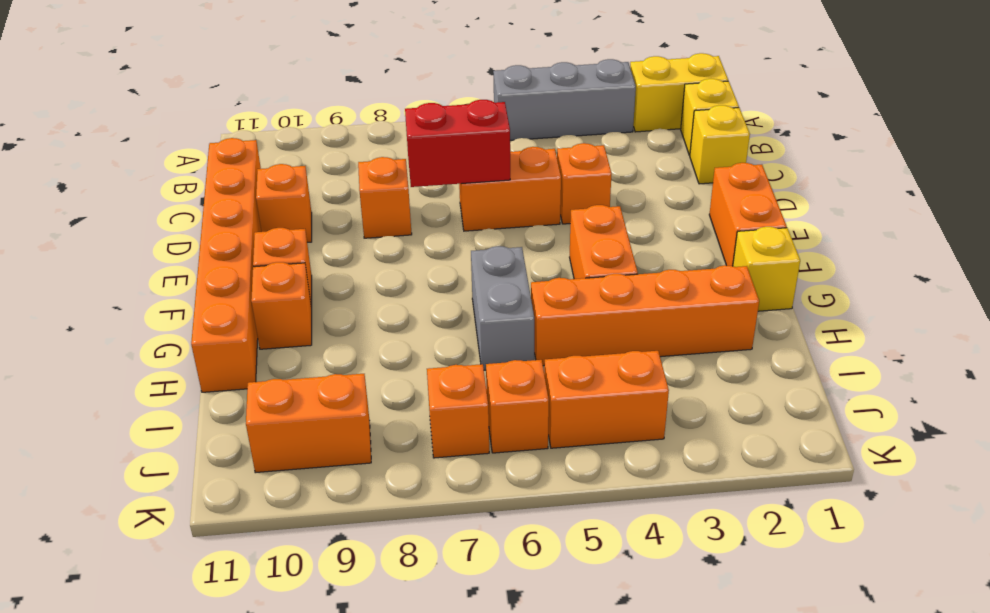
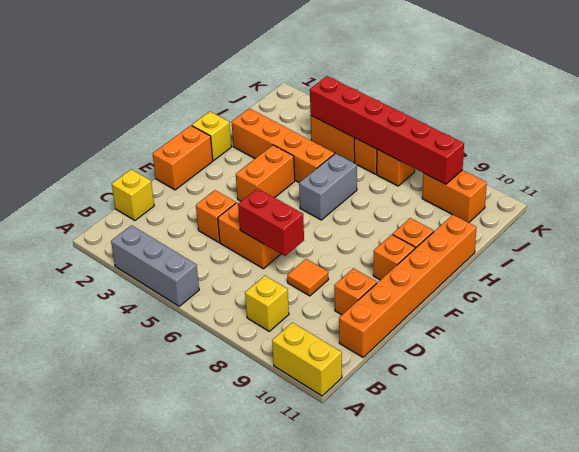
yellow brick A1:A2 level 1 -> yellow brick A10:A11 level 1
yellow brick B1 level 1 -> yellow brick B8 level 1
orange brick D8 level 1 -> orange tile D8 level 1
none -> red brick J4:J9 level 2

